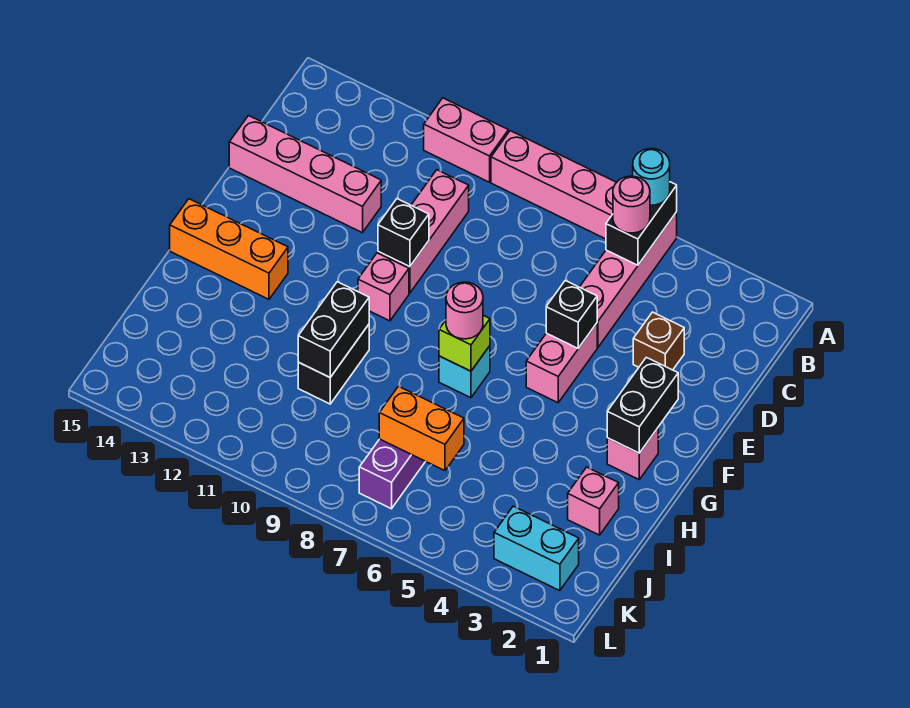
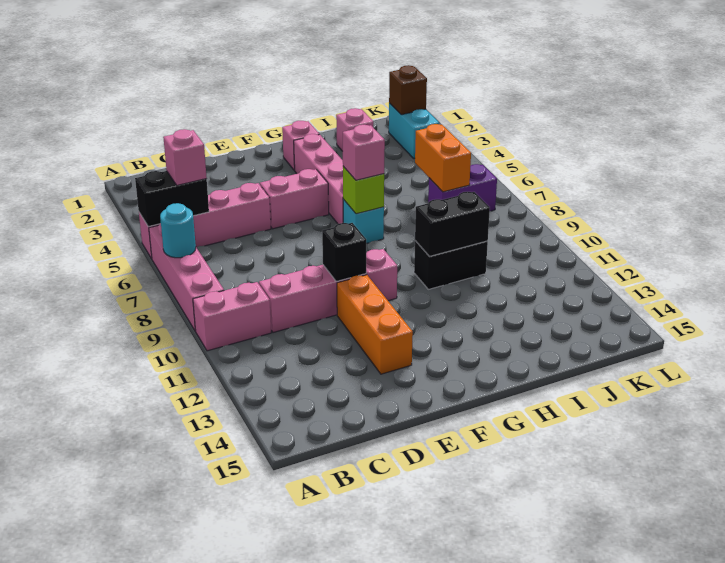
cyan round brick A5 level 3 -> cyan round brick A7 level 2
pink brick A10:A11 level 1 -> pink brick A10:B10 level 1
pink round brick B5 level 3 -> pink brick B5 level 3
brown brick D3 level 1 -> brown brick K2 level 2
pink brick D12:D15 level 1 -> pink brick G3:G6 level 1
black brick E5 level 2 -> none
black brick F2:G2 level 2 -> none
pink round brick G7 level 3 -> pink brick G7 level 3
orange brick G13:G15 level 1 -> orange brick E11:E13 level 1

